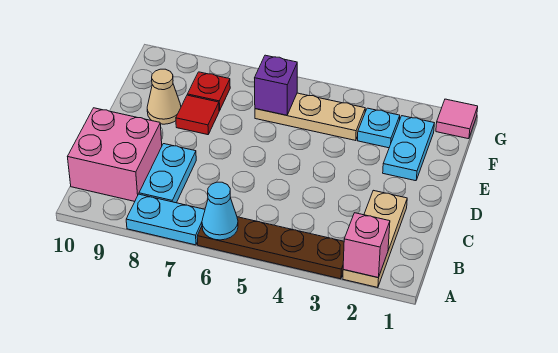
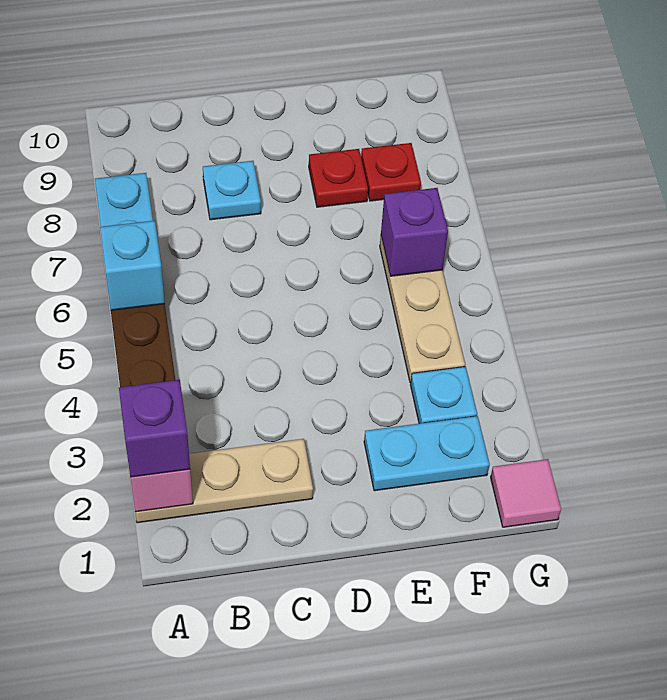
none -> purple brick A2 level 3
cyan cone A6 level 2 -> cyan brick A6 level 2
cyan plate B8:C8 level 1 -> cyan plate C8 level 1
pink brick B9:C10 level 1 -> none
red tile E8 level 1 -> red plate E8 level 1
tan cone E9 level 1 -> none

